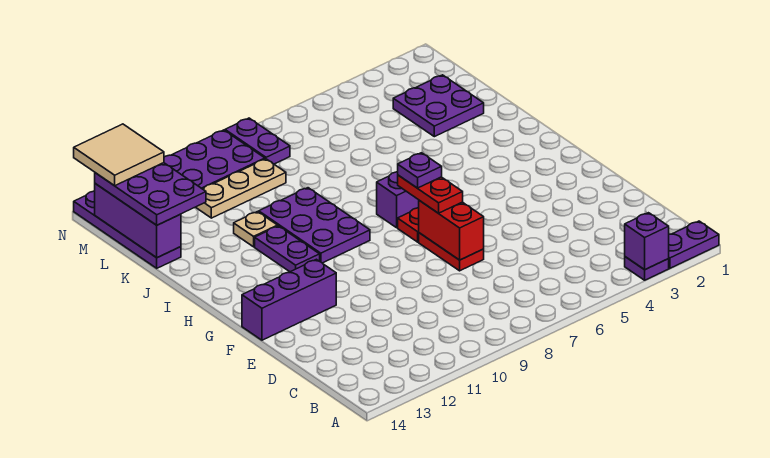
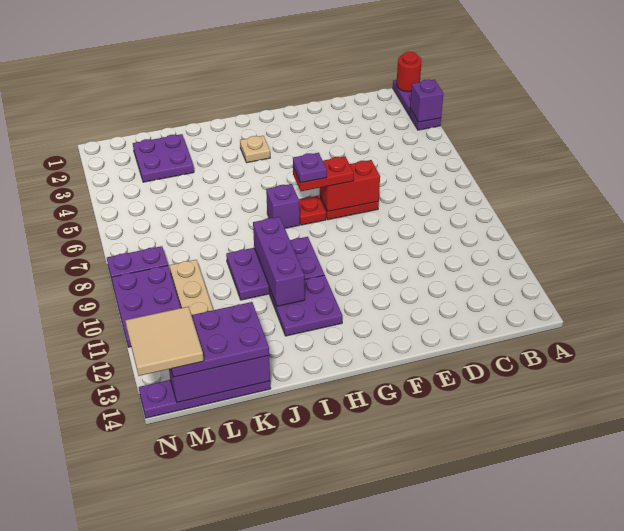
none -> red round brick A1 level 2
purple brick F12:F14 level 1 -> purple brick I9:I11 level 2
purple plate H11:I11 level 1 -> purple plate H11:I12 level 1
tan plate J11 level 1 -> tan plate H3 level 1

